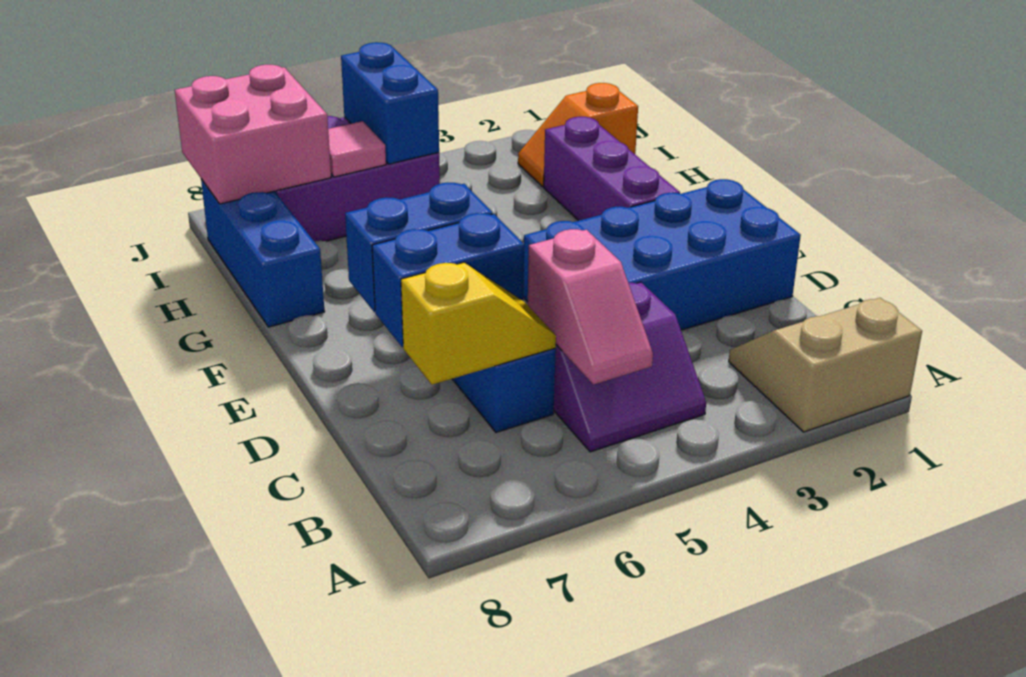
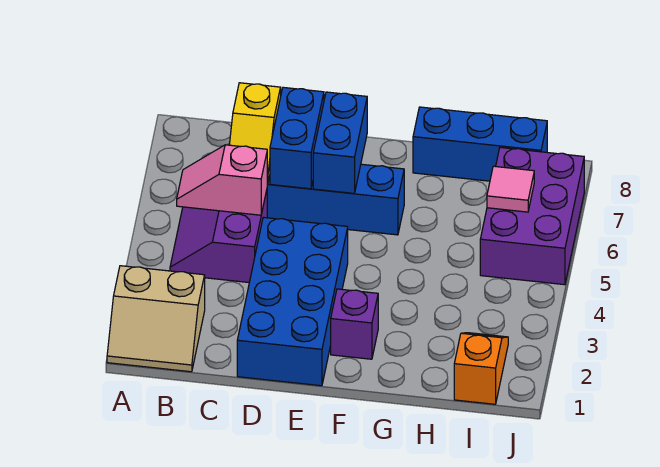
tan slope A1:B2 level 1 top A -> tan slope A1:B2 level 1 top 2
purple brick F2:H2 level 1 -> purple brick F2 level 1
blue brick I5:J5 level 2 -> none
pink brick I7:J8 level 2 -> none

